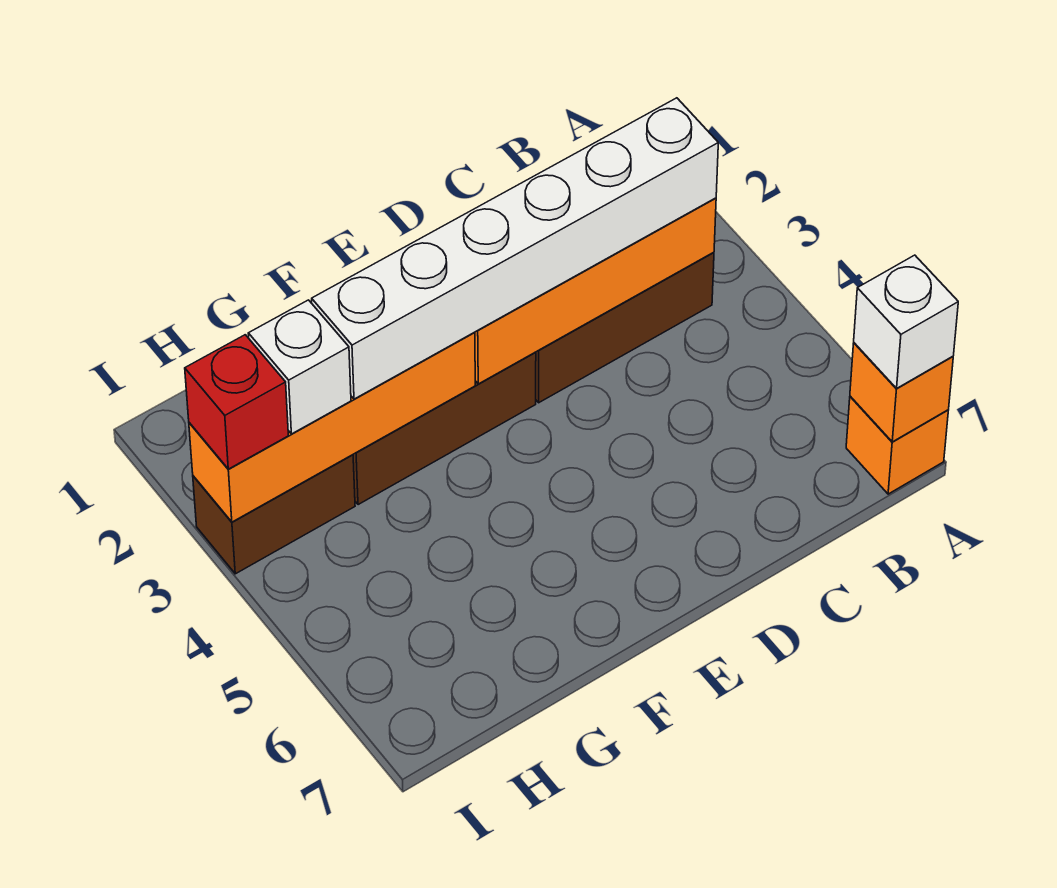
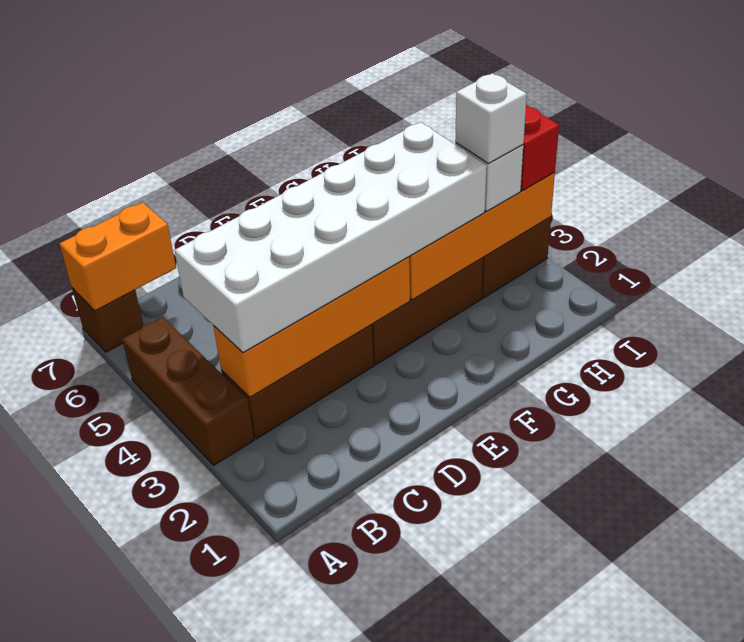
none -> brown brick A3:A5 level 1
orange brick A7 level 1 -> brown brick A7 level 1
orange brick A7 level 2 -> orange brick A7:B7 level 2
white brick A7 level 3 -> white brick H3 level 4
white brick B3:G3 level 3 -> white brick B3:G4 level 3

